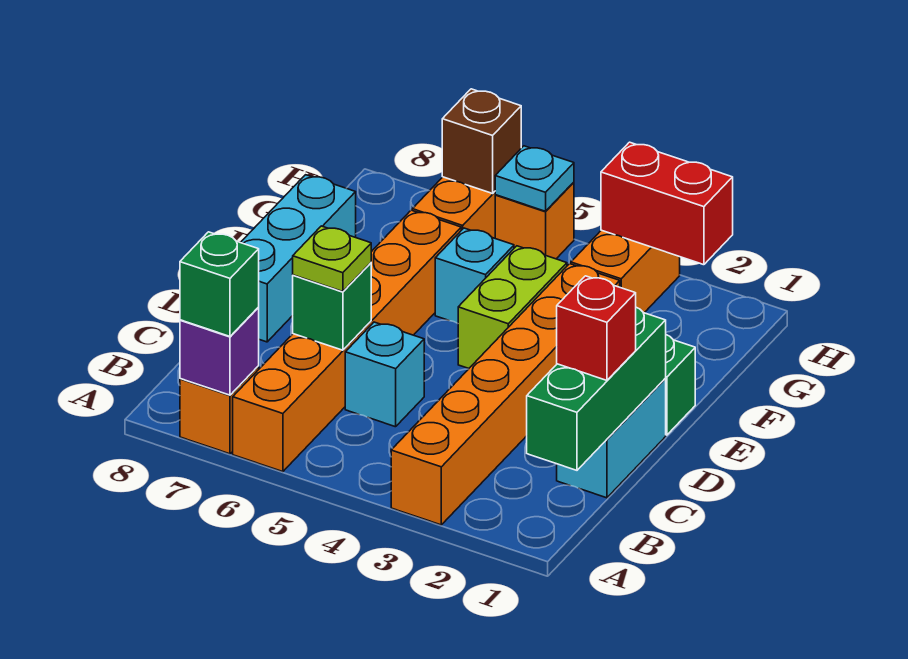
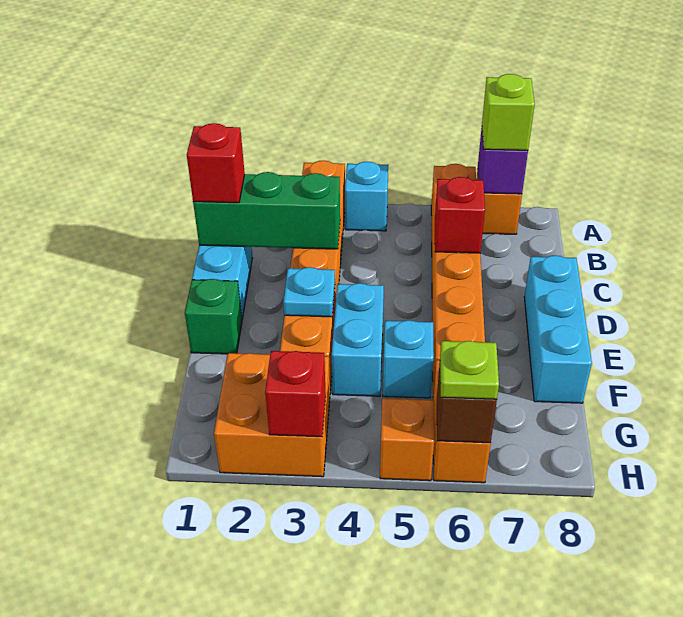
green brick A7 level 3 -> lime brick A7 level 3
green brick B1:D1 level 2 -> green brick C1:C3 level 2
cyan brick C5 level 1 -> cyan brick A4 level 1
green brick C6 level 2 -> red brick C6 level 2
lime plate C6 level 3 -> lime plate H6 level 3
lime brick E4:F4 level 1 -> cyan brick E4:F4 level 1
orange brick G3:H3 level 1 -> orange brick G2:H3 level 1
red brick H2:H3 level 2 -> red brick H3 level 2
cyan plate H5 level 2 -> cyan plate E3 level 2

